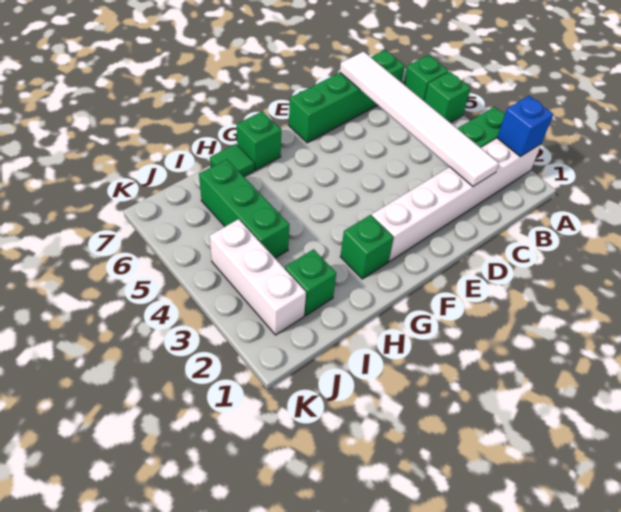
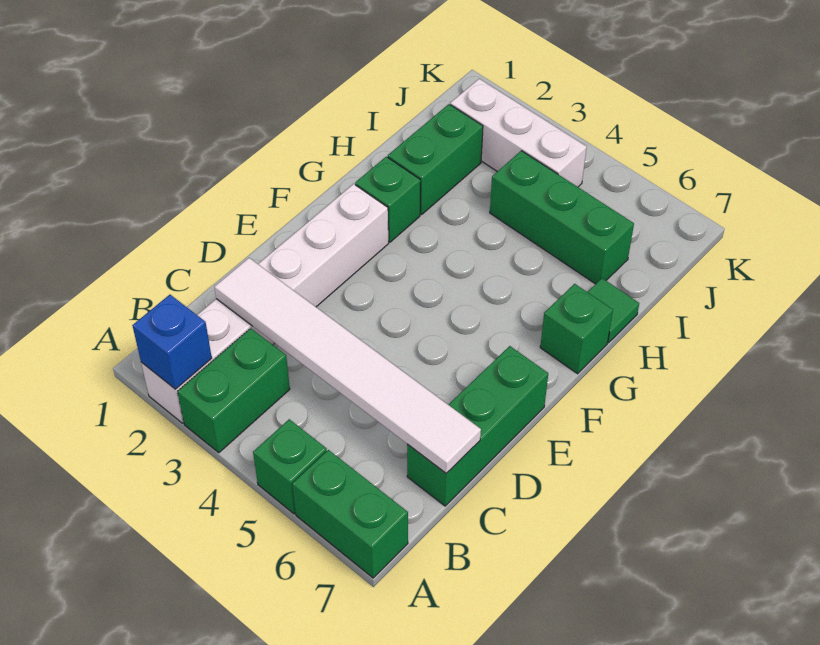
green brick A6 level 1 -> green brick A6:A7 level 1
green brick B7:E7 level 1 -> green brick C7:E7 level 1
green brick I2 level 1 -> green brick H2:I2 level 1

